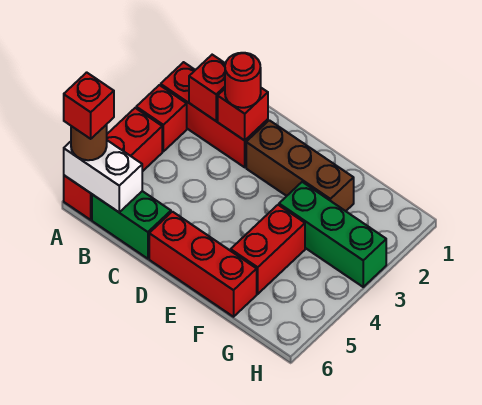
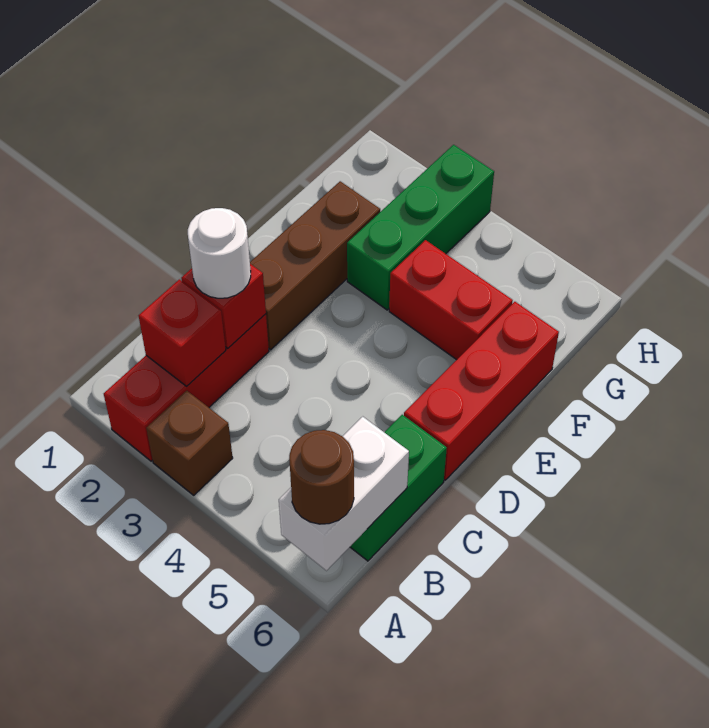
red brick A3 level 1 -> brown brick A3 level 1
red brick A4:A6 level 1 -> none
red brick A6 level 4 -> none
red round brick C2 level 3 -> white round brick C2 level 3

